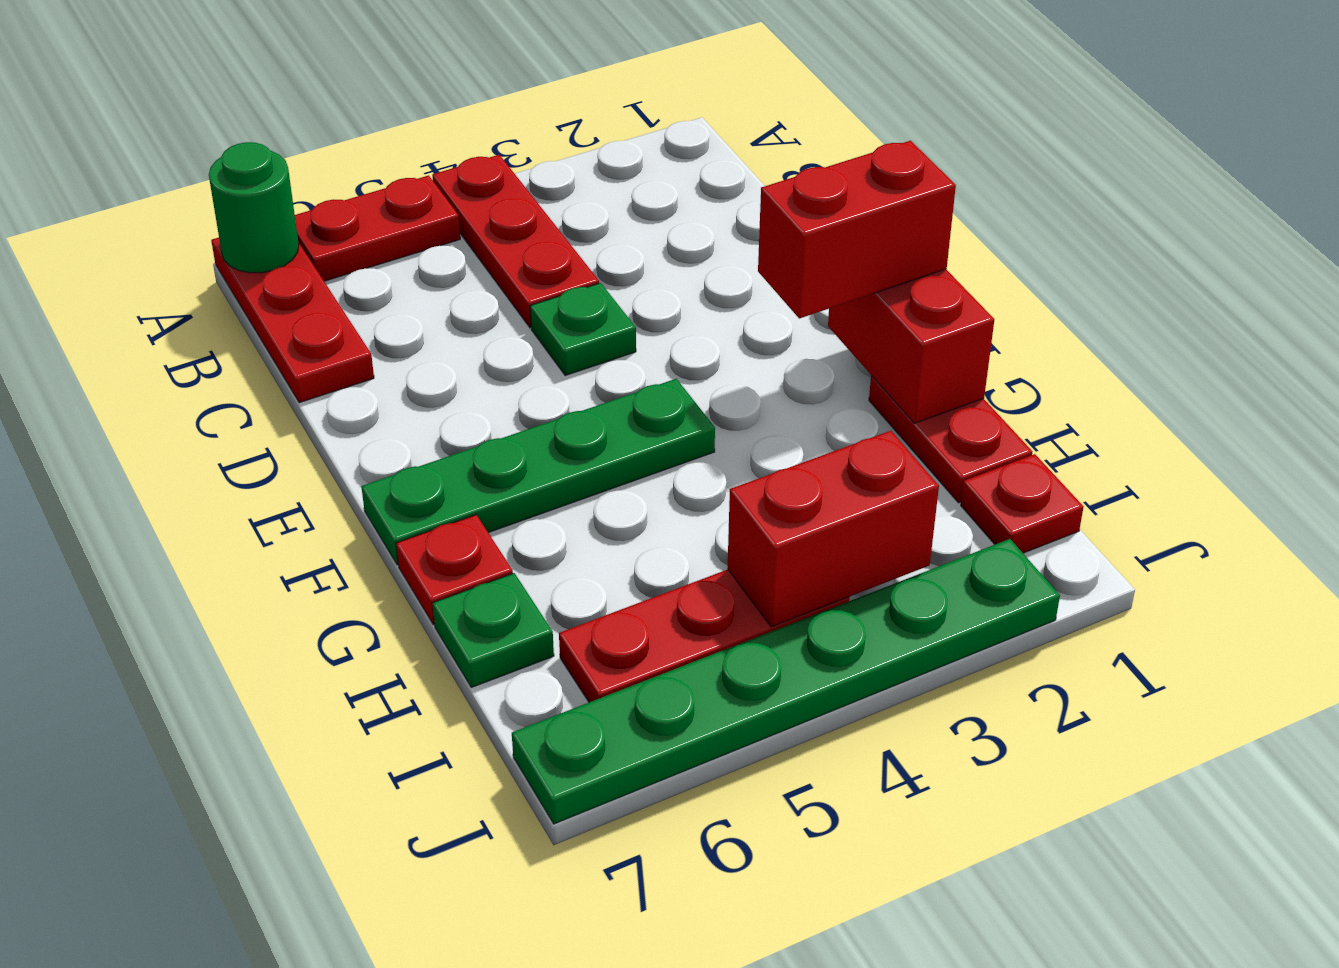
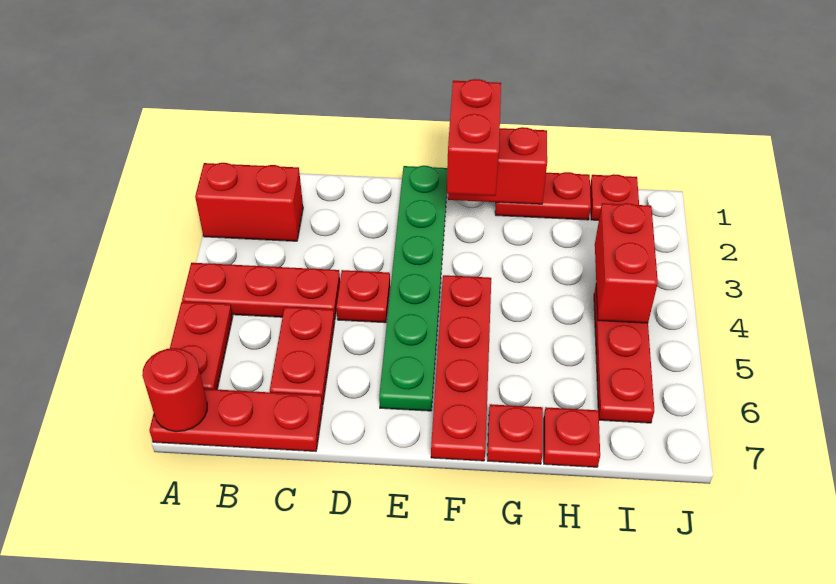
none -> red brick A2:B2 level 1
green round brick A7 level 2 -> red round brick A7 level 2
none -> red plate C5:C6 level 1
green plate D4 level 1 -> red plate D4 level 1
green plate F4:F7 level 1 -> red plate F4:F7 level 1
green plate H7 level 1 -> red plate H7 level 1
green plate J2:J7 level 1 -> green plate E1:E6 level 1

